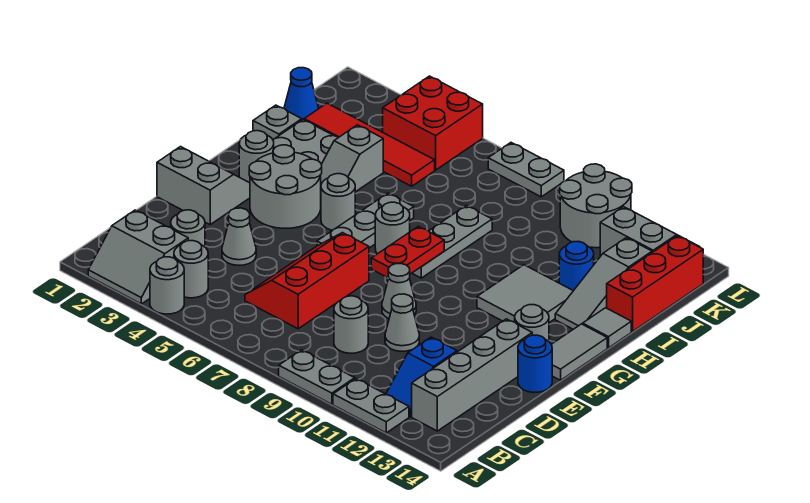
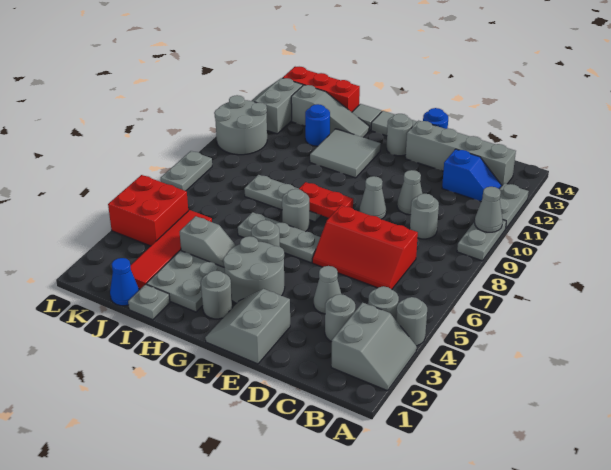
none -> grey cone A10 level 2

